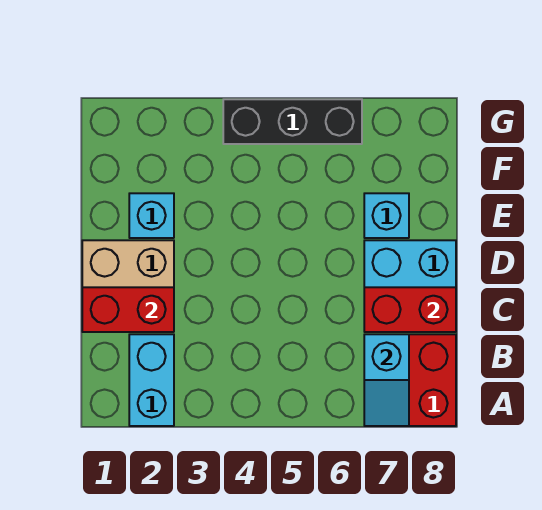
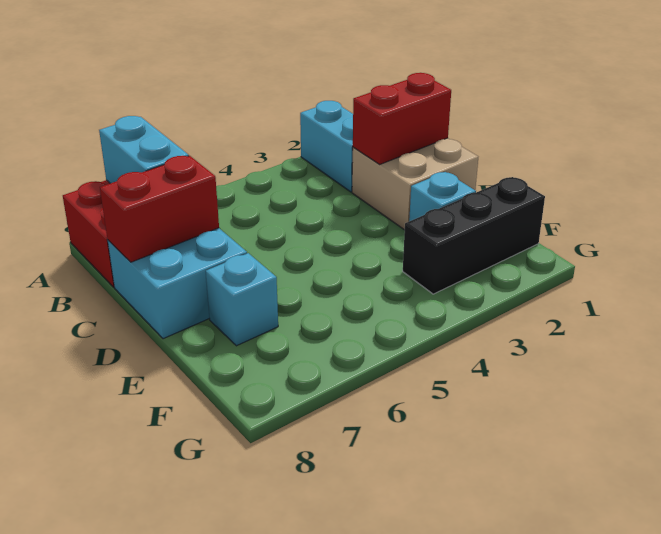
cyan slope A7:B7 level 2 top B -> cyan brick A7:B7 level 2
black brick G4:G6 level 1 -> black brick F1:F3 level 1

